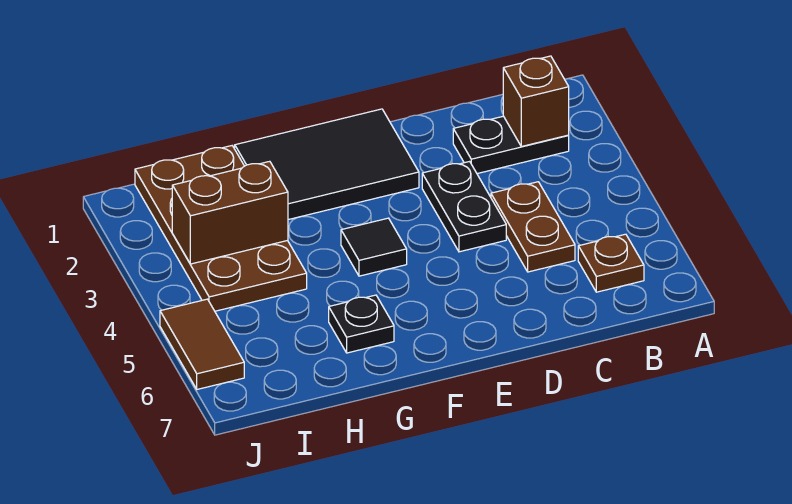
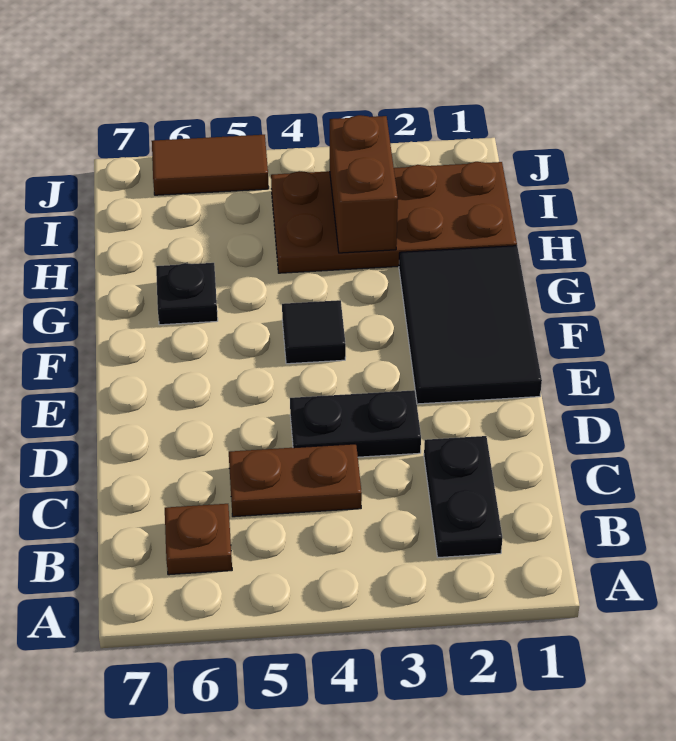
brown brick B2 level 2 -> none

